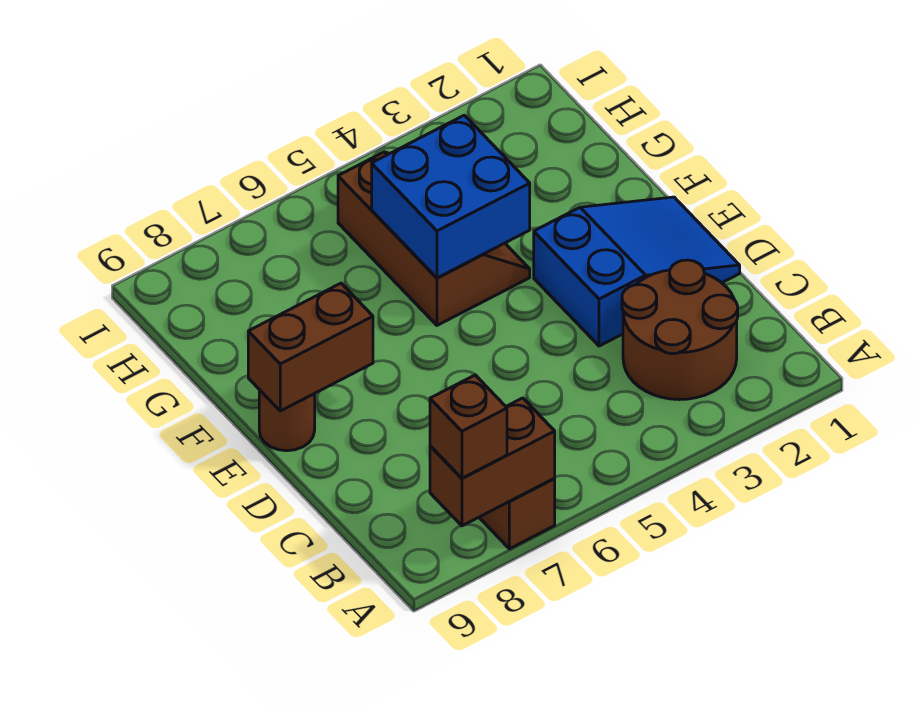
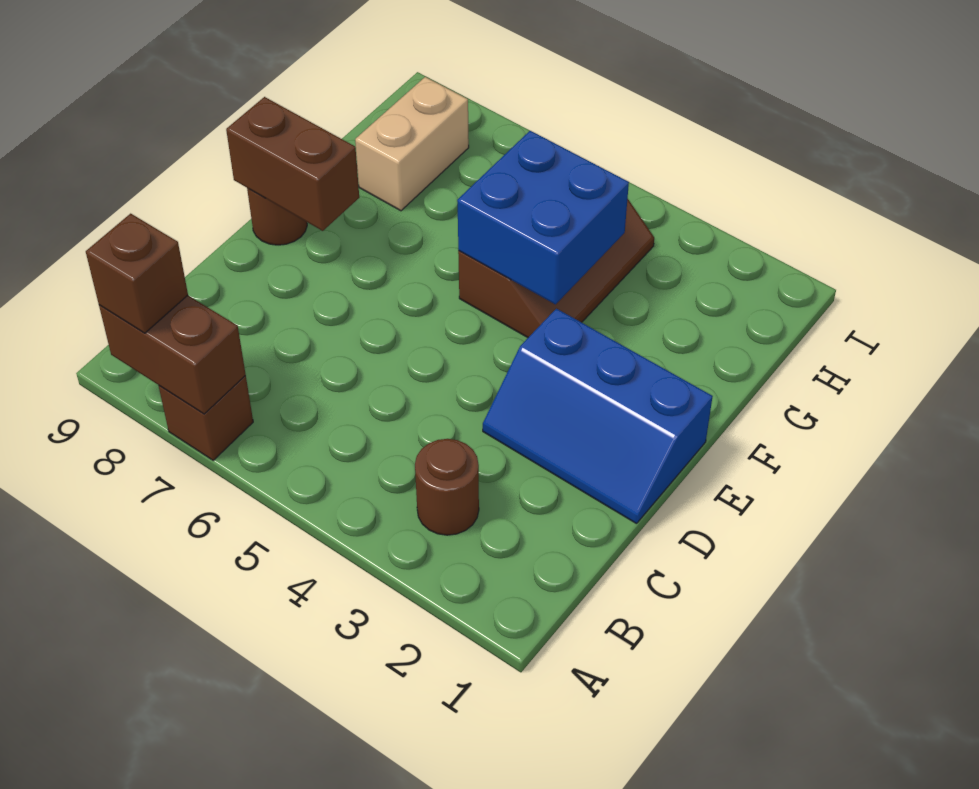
brown round brick B2:C3 level 1 -> brown round brick B3 level 1
blue slope D1:E3 level 1 top 3 -> blue slope D1:E3 level 1 top E
none -> tan brick G8:H8 level 1

